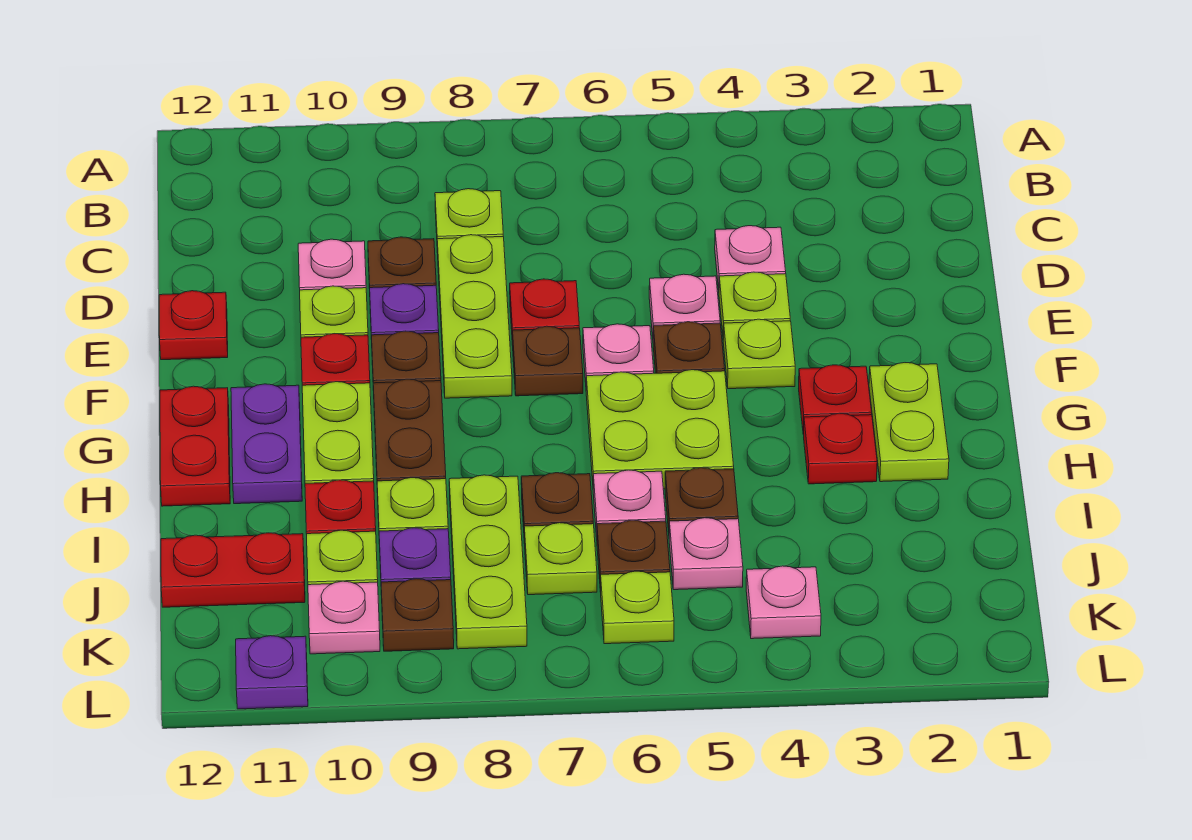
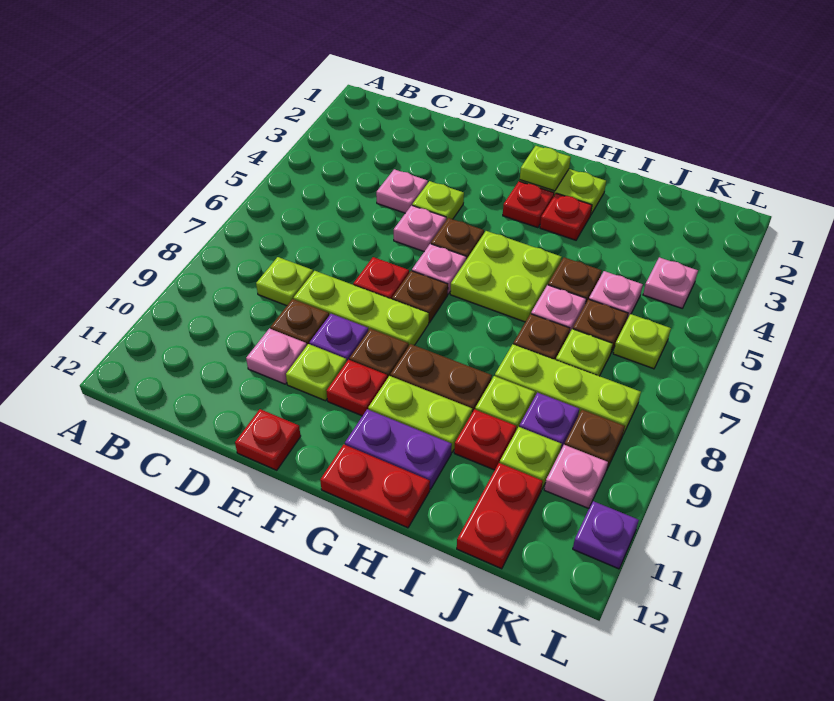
lime plate F4 level 1 -> lime plate G2 level 2

